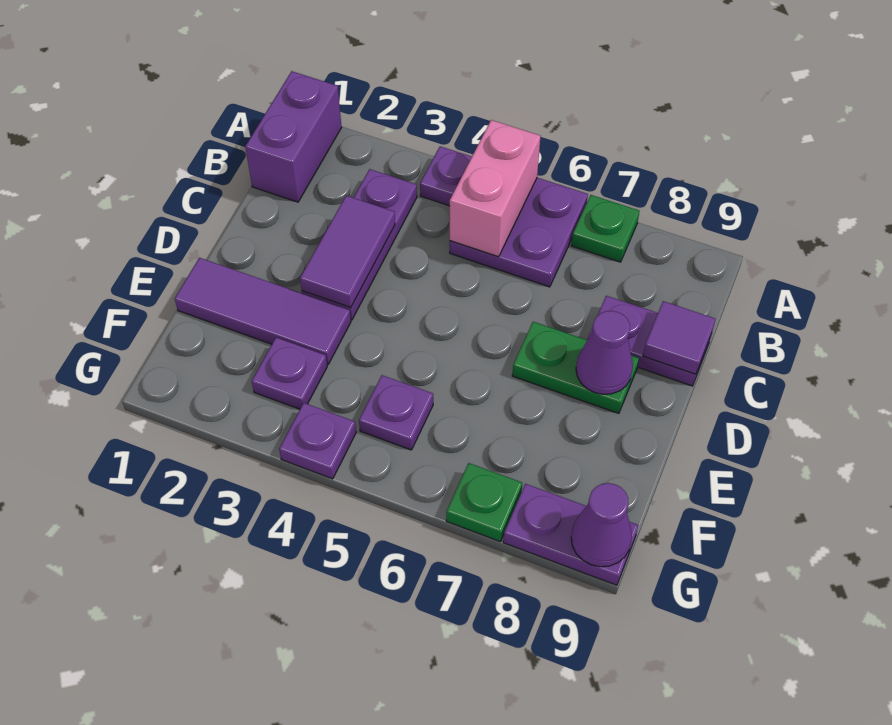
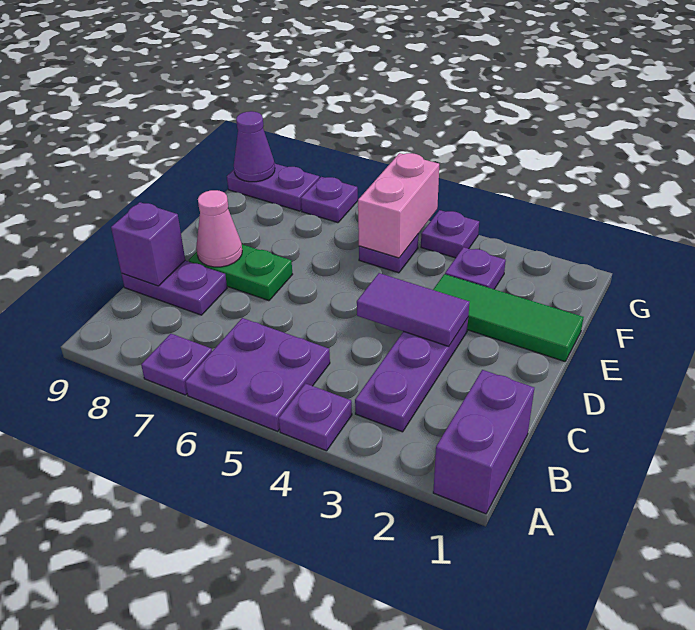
pink brick A5:B5 level 2 -> pink brick F5:G5 level 2
green plate A7 level 1 -> purple plate A7 level 1
purple tile C3:D3 level 2 -> purple tile D3:D4 level 2
purple tile C9 level 2 -> purple brick C9 level 2
purple cone D8 level 2 -> pink cone D8 level 2
purple tile E1:E3 level 1 -> green tile E1:E3 level 1
green plate G7 level 1 -> purple plate G7 level 1

